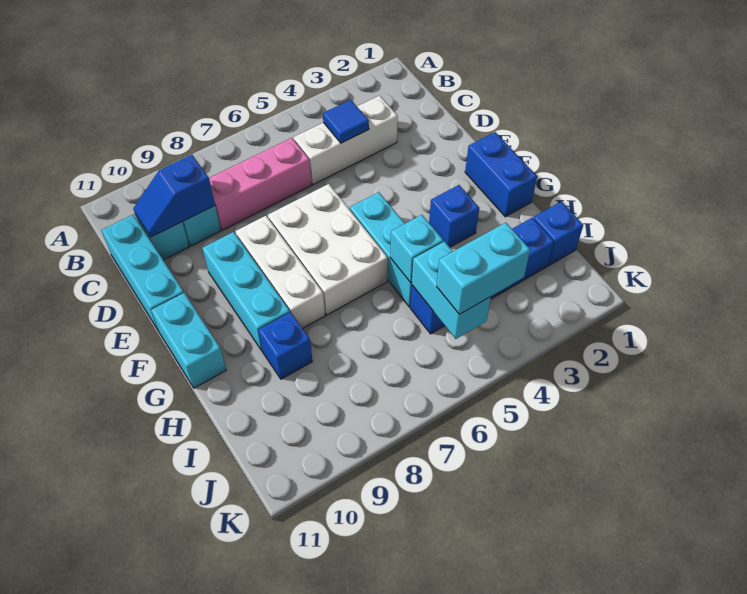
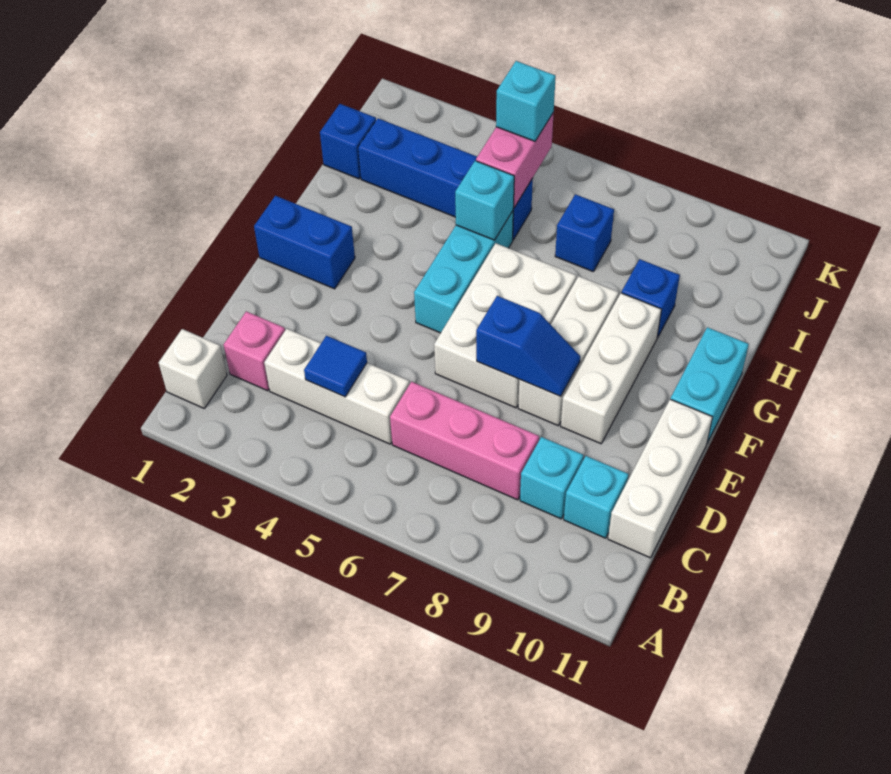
none -> white brick B1 level 1
none -> pink brick C2 level 1
blue slope C9:C10 level 2 top 9 -> blue slope E7:E8 level 2 top 7
cyan brick C11:E11 level 1 -> white brick C11:E11 level 1
cyan brick E9:G9 level 1 -> white brick E9:G9 level 1
blue brick F1:G1 level 1 -> blue brick F1:F2 level 1
blue brick G3 level 1 -> blue brick I7 level 1
cyan brick I5:J5 level 2 -> pink brick I5:J5 level 2
cyan brick J4:J5 level 3 -> cyan brick J5 level 3

